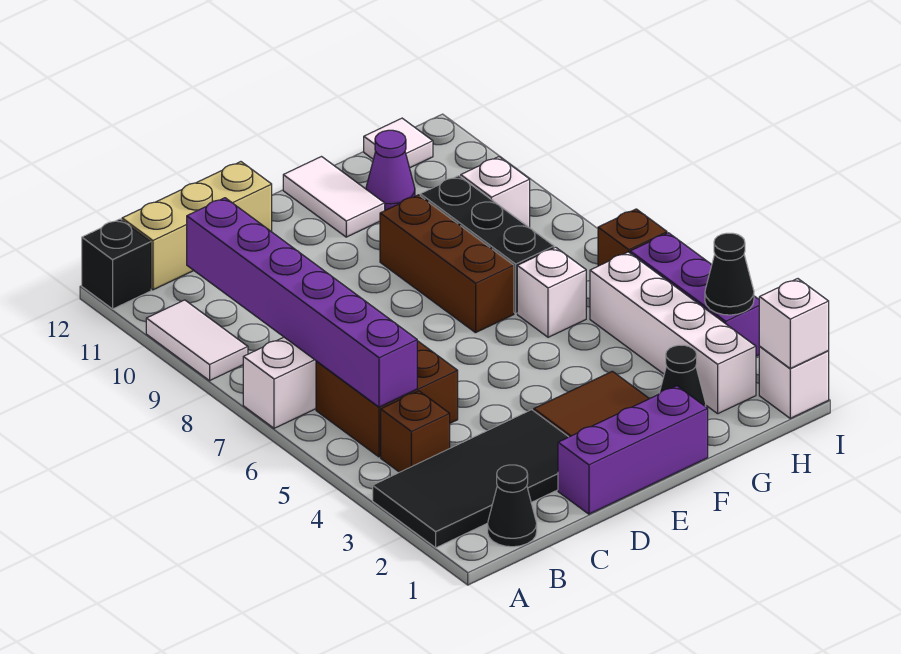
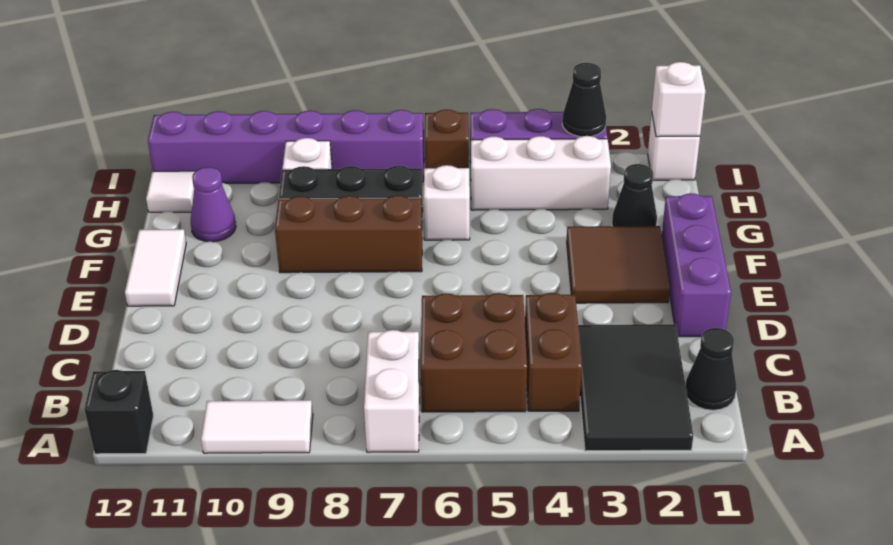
black tile A2:D3 level 1 -> black tile A2:C3 level 1
brown brick B4 level 1 -> brown brick B4:C4 level 1
purple brick B5:B10 level 2 -> purple brick I7:I12 level 1
tan brick B12:D12 level 1 -> none
white tile F11:F12 level 1 -> white tile E12:F12 level 1
white brick H2:H5 level 1 -> white brick H3:H5 level 1

